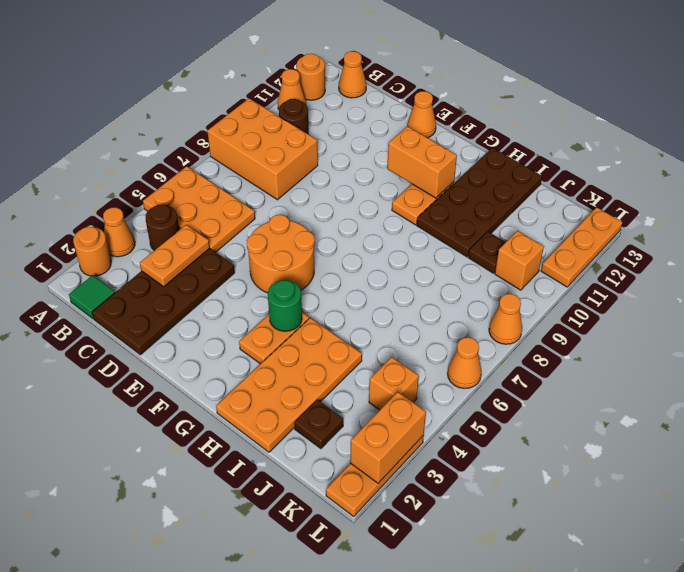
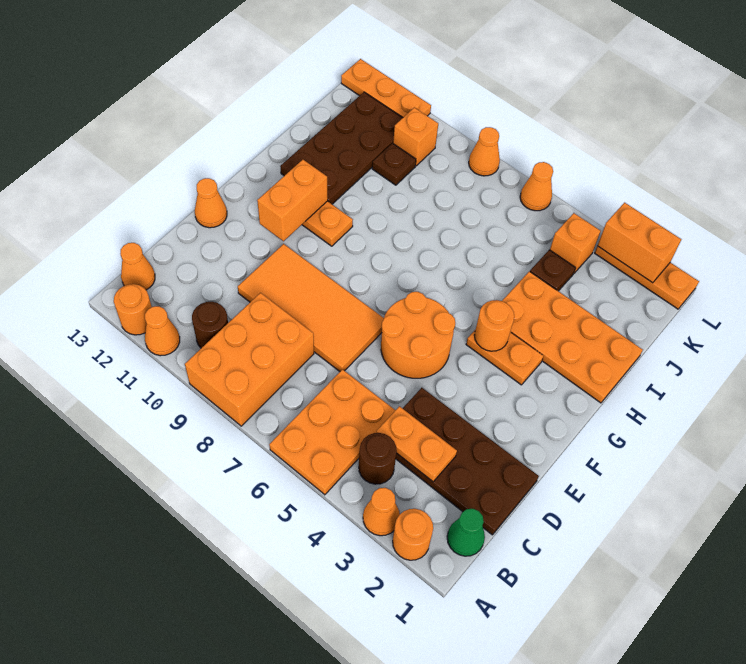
green tile B1 level 1 -> green cone B1 level 1
none -> orange tile D7:E10 level 1
green round brick G4 level 2 -> orange round brick G4 level 2
brown plate H10:I13 level 1 -> brown plate H11:K12 level 1
brown plate J2 level 1 -> brown plate J4 level 1

